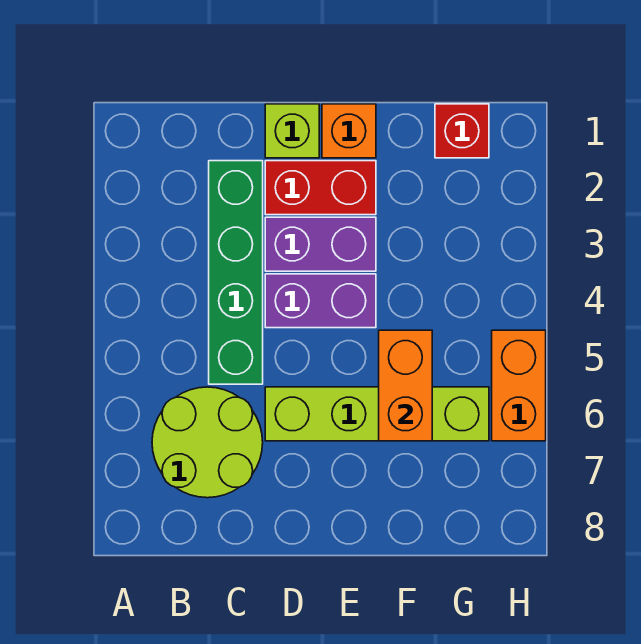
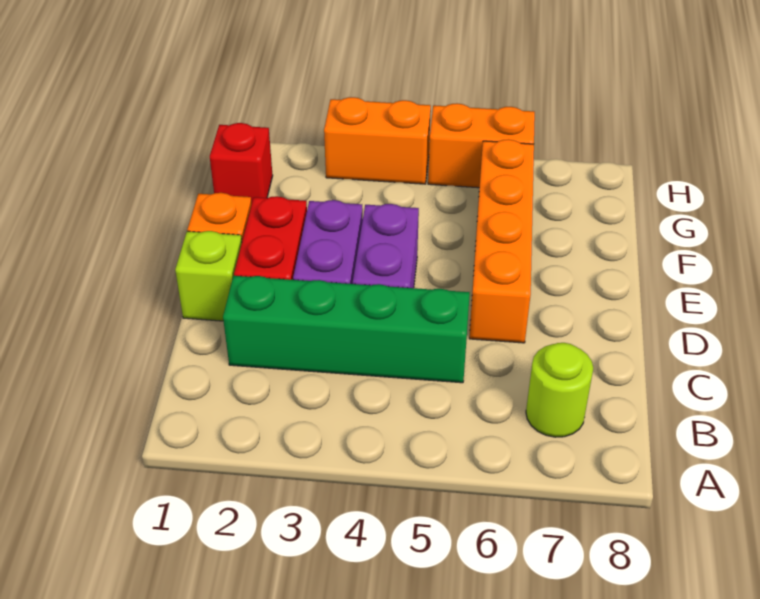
lime round brick B6:C7 level 1 -> lime round brick B7 level 1
lime brick D6:G6 level 1 -> orange brick D6:G6 level 1
orange brick F5:F6 level 2 -> orange brick H3:H4 level 1

